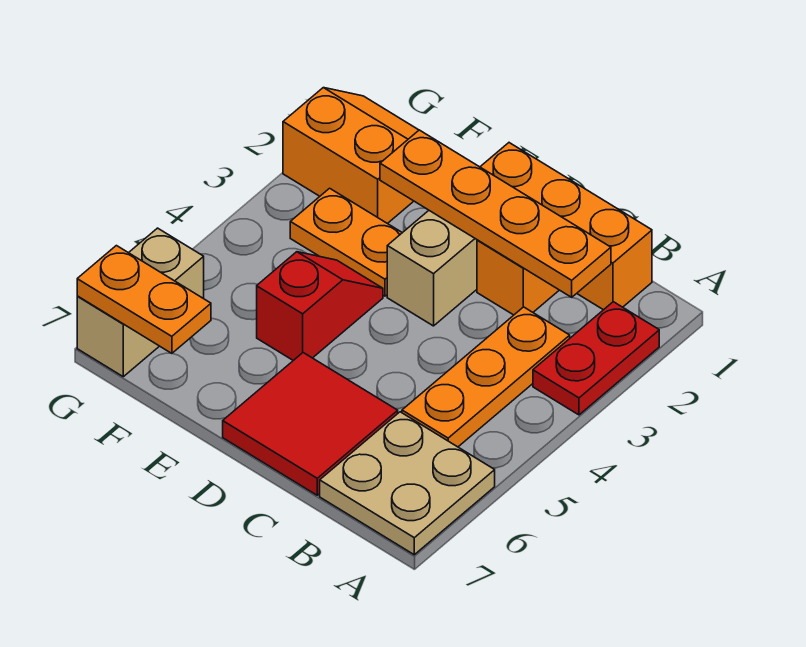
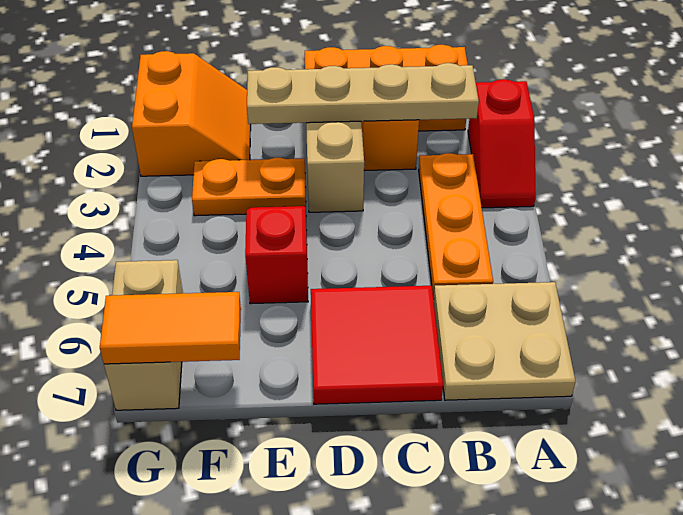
red plate A2:A3 level 1 -> red slope A2:A3 level 1 top 2
orange plate B2:E2 level 2 -> tan plate B2:E2 level 2
orange slope F1:G2 level 1 top 2 -> orange slope F1:G2 level 1 top G
orange plate F7:G7 level 2 -> orange tile F7:G7 level 2

